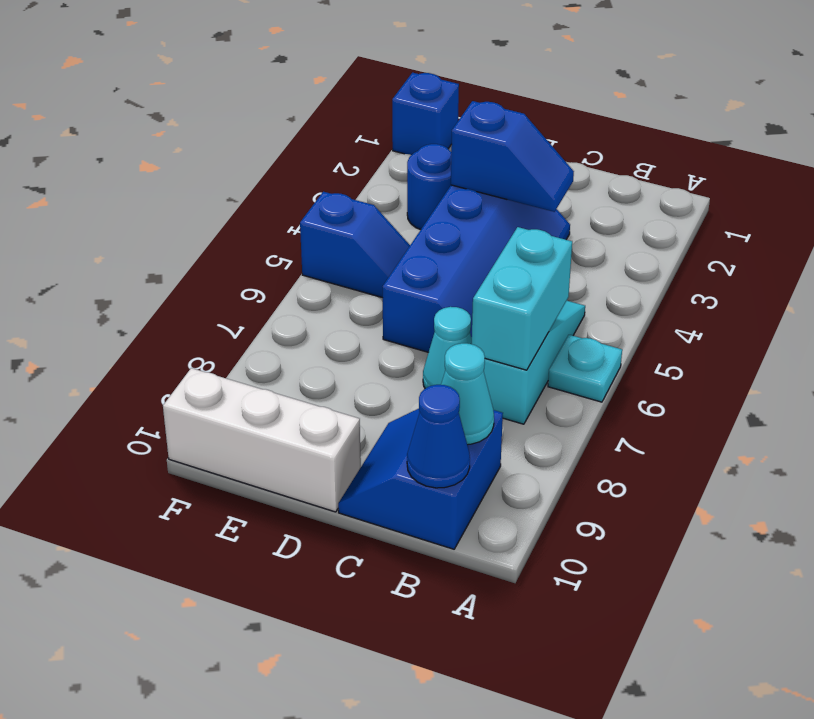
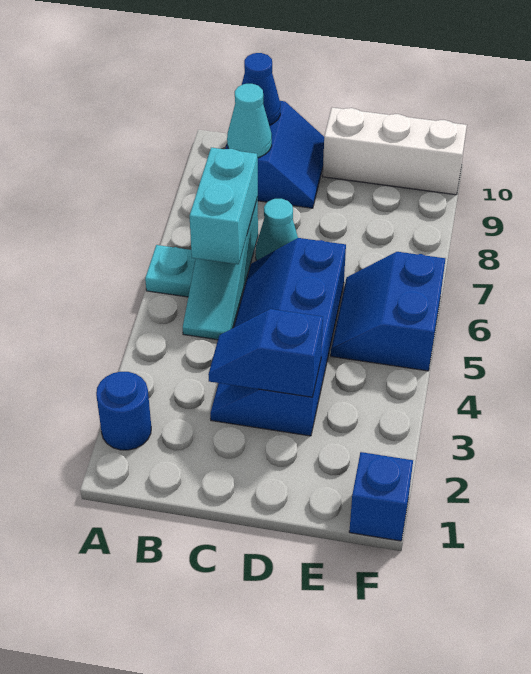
blue round brick E3 level 1 -> blue round brick A2 level 1
blue slope E5:F5 level 1 top F -> blue slope E5:F6 level 1 top F

